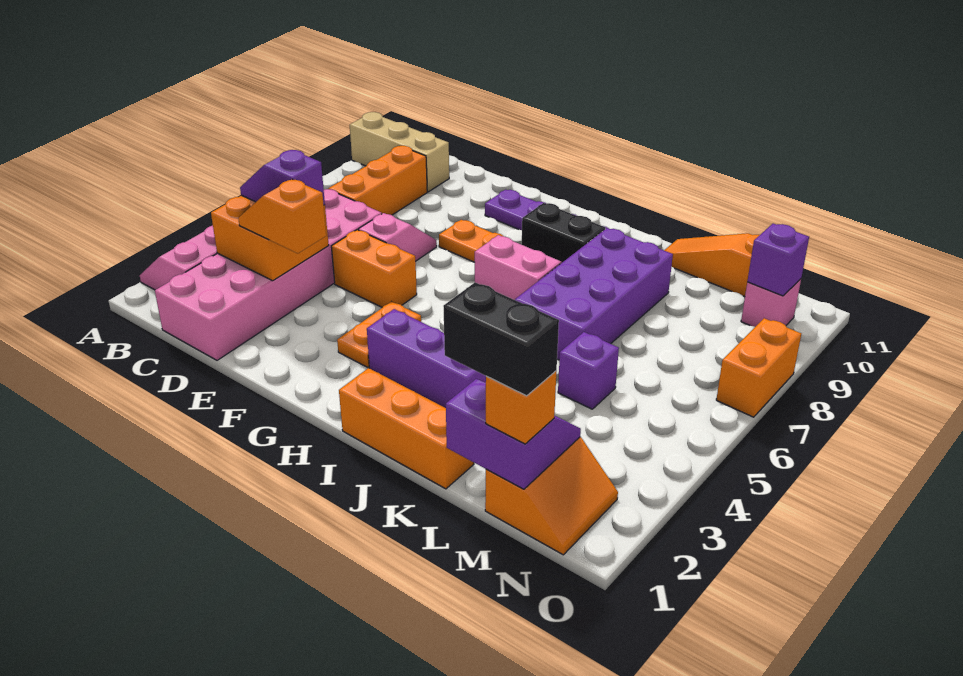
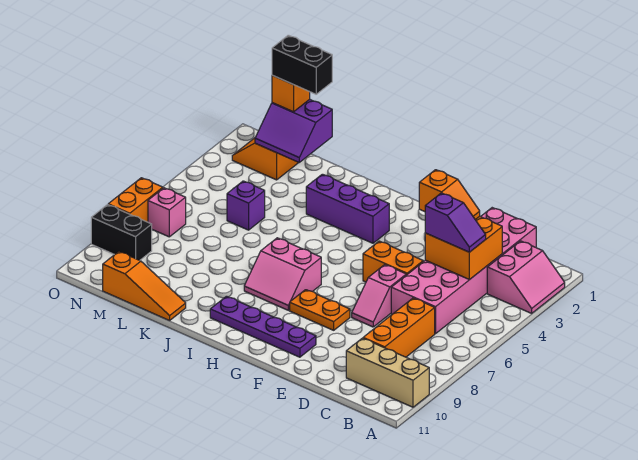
orange plate G3:G4 level 1 -> none
black brick H9:I9 level 1 -> black brick N9:O9 level 1
orange brick I1:K1 level 1 -> none
purple brick J6:K9 level 1 -> none
pink brick N10 level 1 -> pink brick N7 level 1
purple brick N10 level 2 -> none

